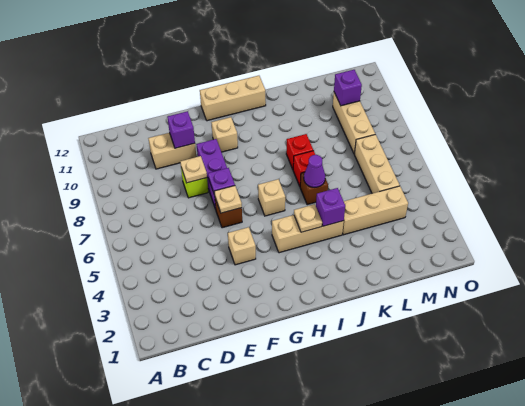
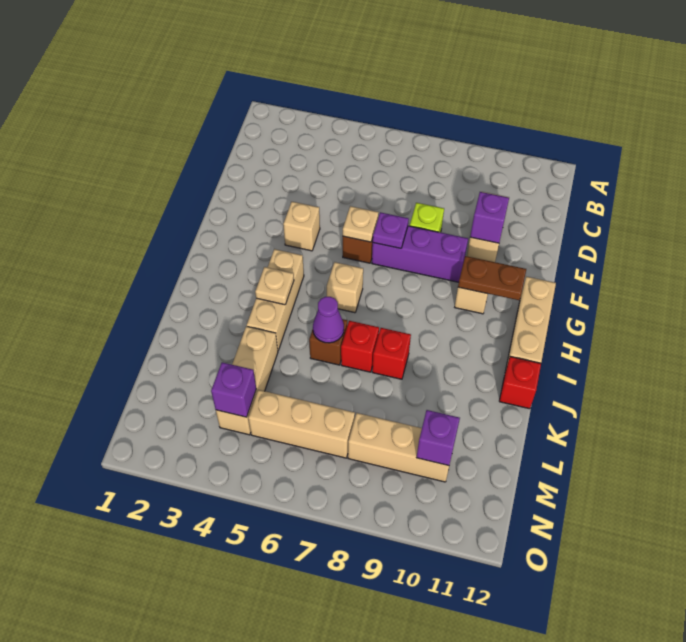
tan plate E8 level 2 -> none
none -> brown plate G10:G11 level 2
purple brick J4 level 2 -> purple brick M4 level 2
none -> red brick J12 level 1

